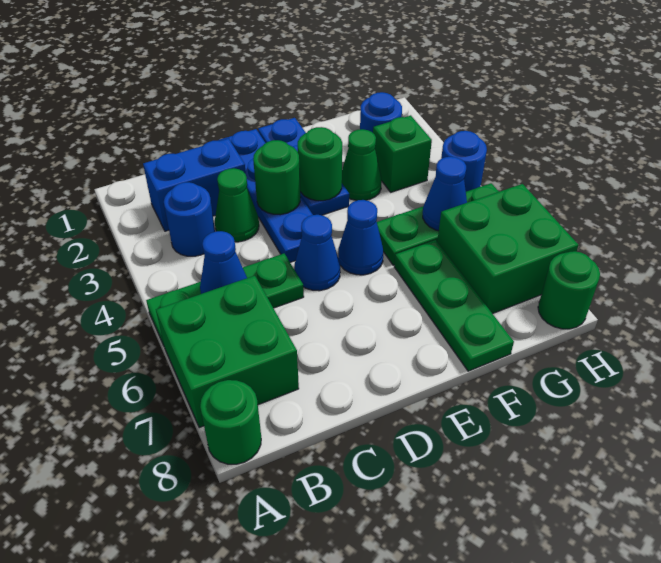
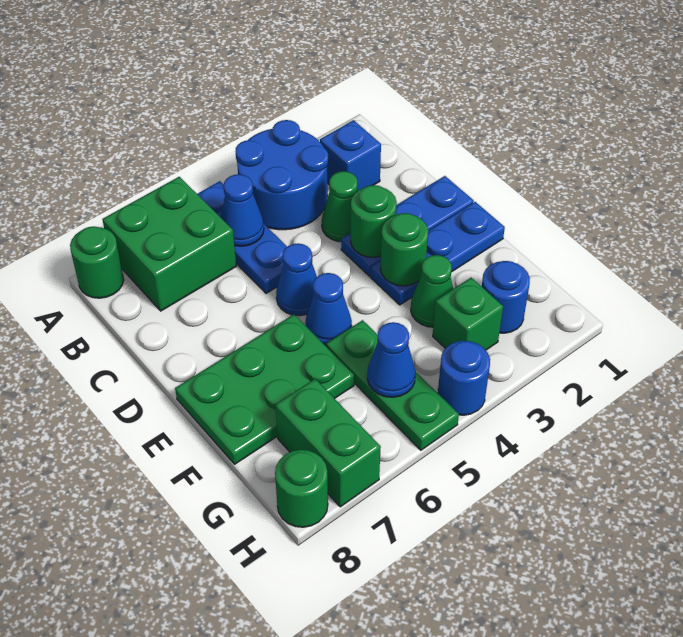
green plate A5:C5 level 1 -> blue plate A5:C5 level 1
blue brick B2:C2 level 1 -> blue brick B2 level 1
blue round brick B3 level 1 -> blue round brick A3:B4 level 1
blue plate D1:D4 level 1 -> blue plate D1:D3 level 1
green plate F6:F8 level 1 -> green plate E6:F8 level 1
green brick G6:H7 level 1 -> green brick G7:H7 level 1

